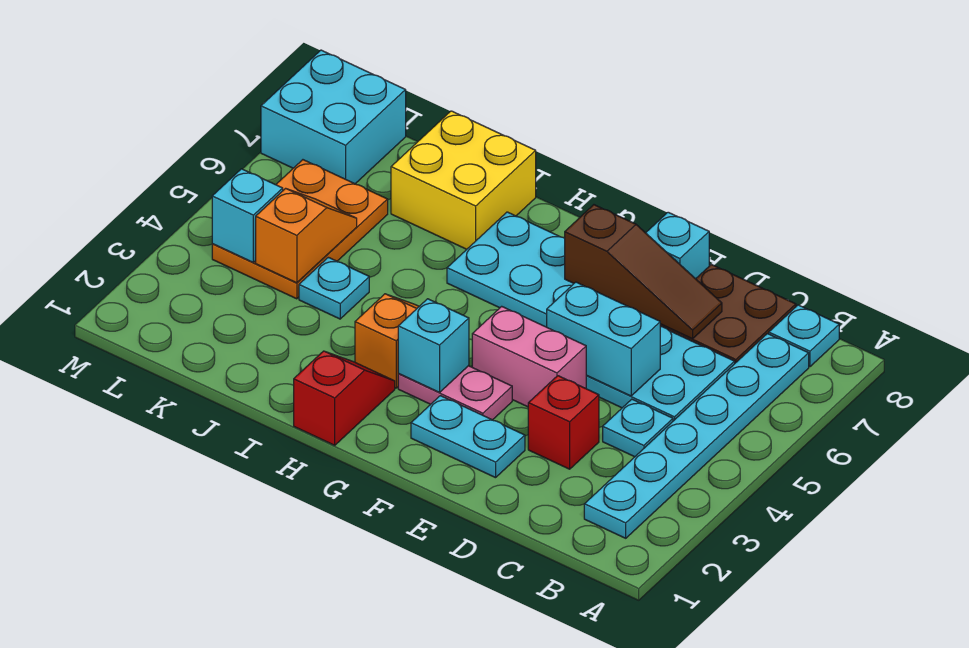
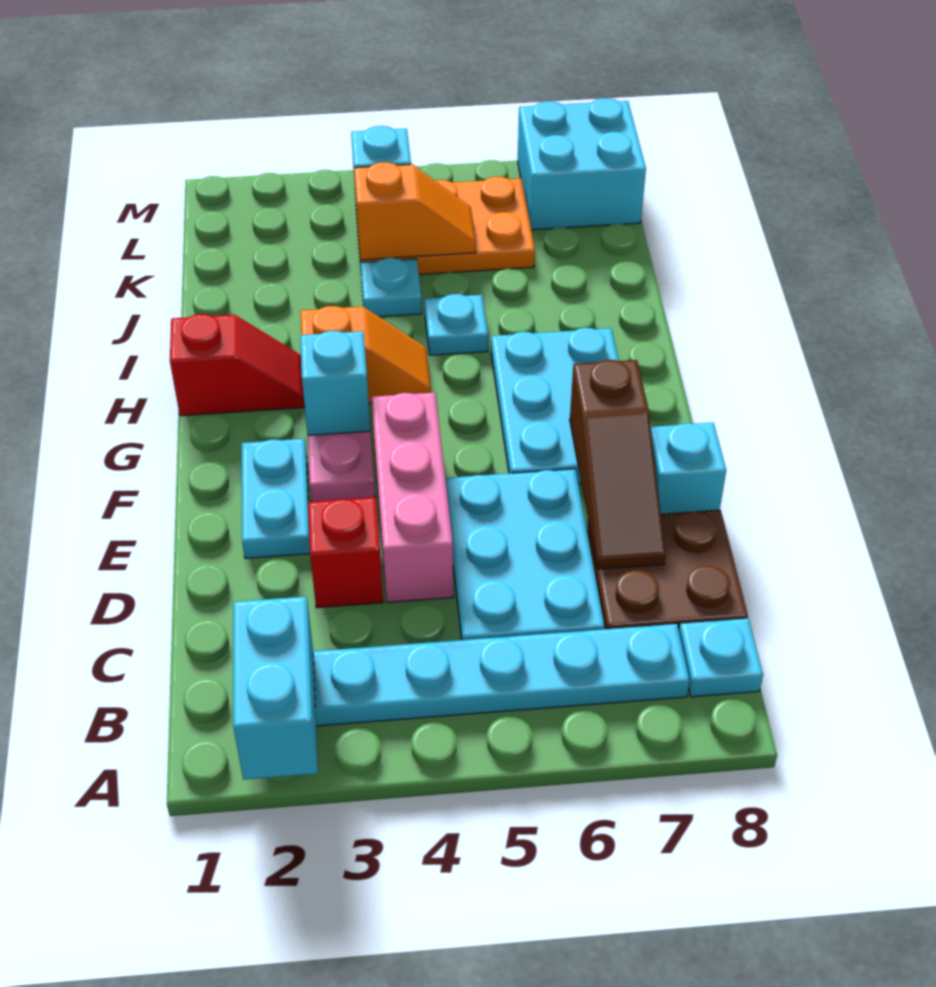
cyan plate C4 level 1 -> cyan plate I5 level 1
cyan brick D5:E5 level 2 -> cyan brick A2:B2 level 2
pink brick E4:F4 level 1 -> pink brick D4:F4 level 1
yellow brick I7:J8 level 1 -> none

